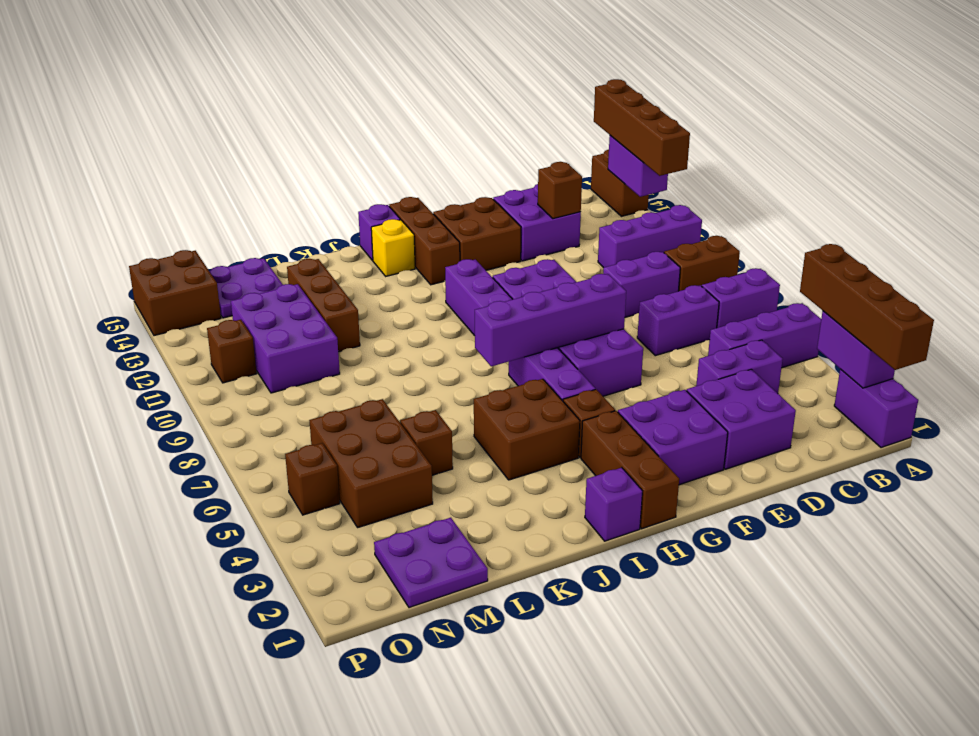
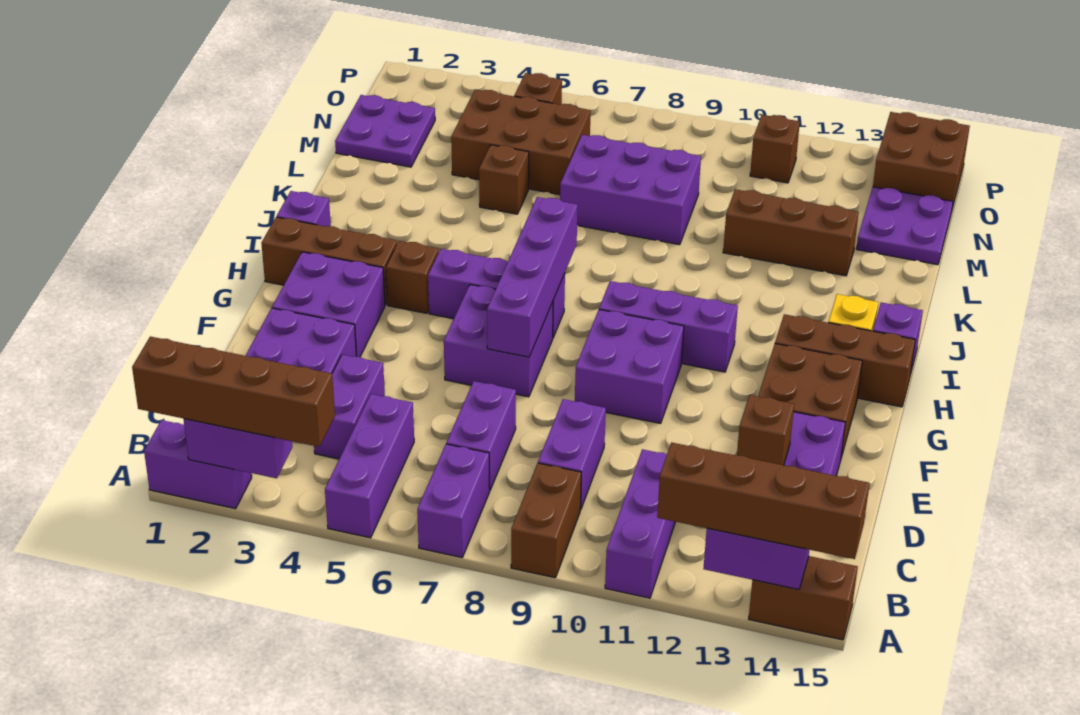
brown brick I4:J5 level 1 -> none
purple brick M10:N12 level 1 -> purple brick L7:M9 level 1

